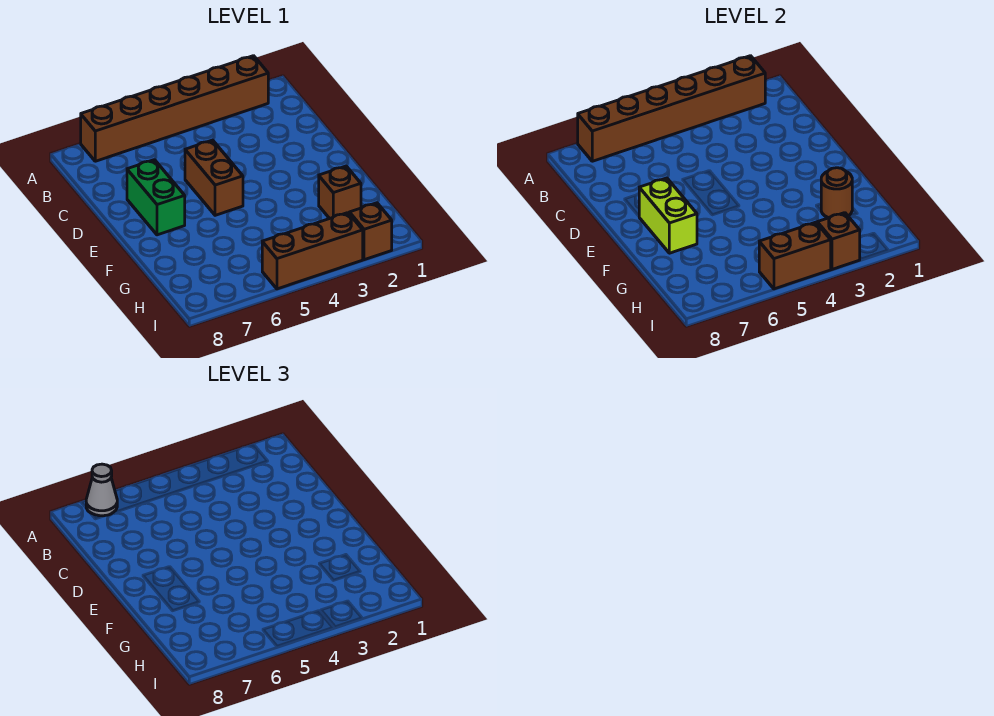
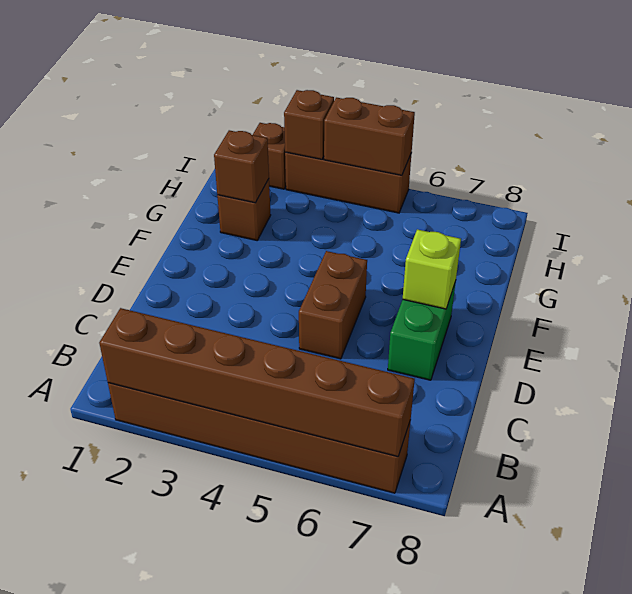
grey cone A7 level 3 -> none
lime brick E7:F7 level 2 -> lime brick E7 level 2
brown round brick G2 level 2 -> brown brick G2 level 2

